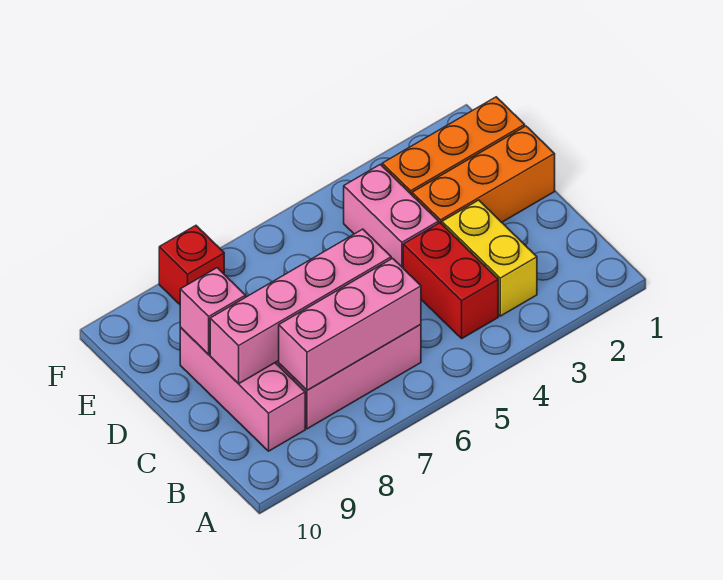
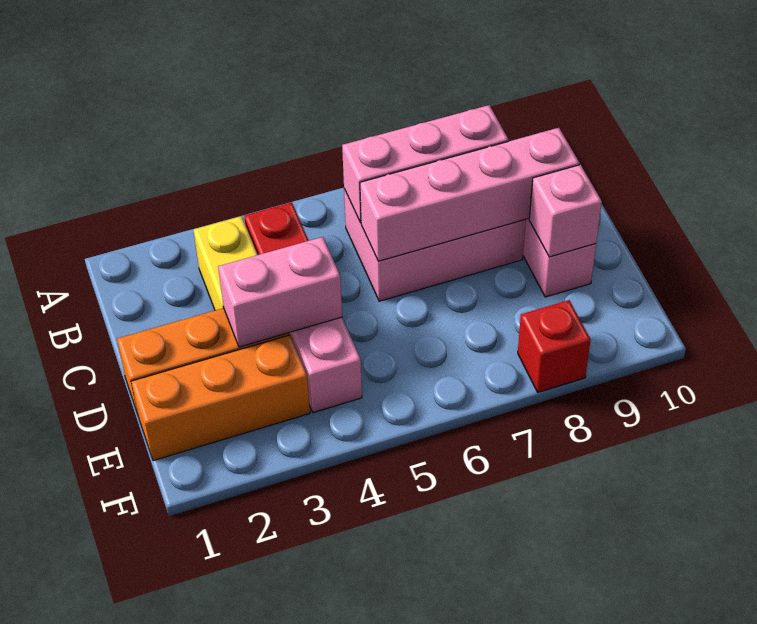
none -> pink brick D3:D4 level 2

